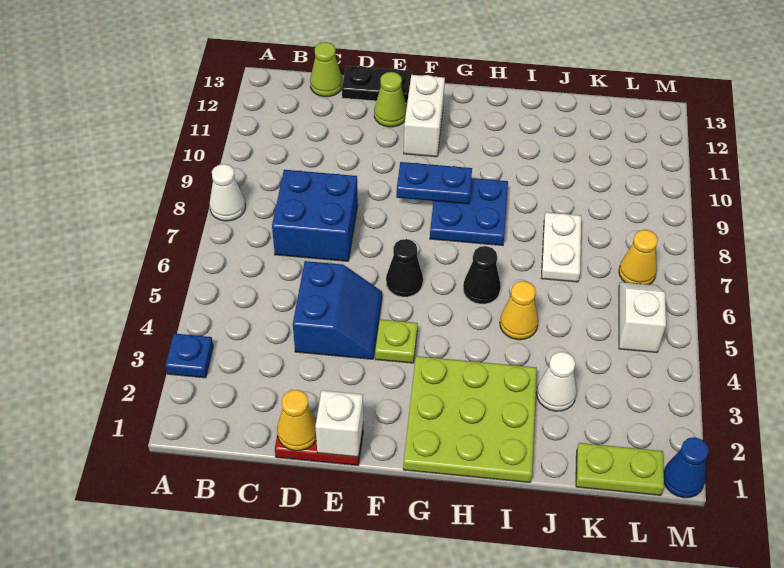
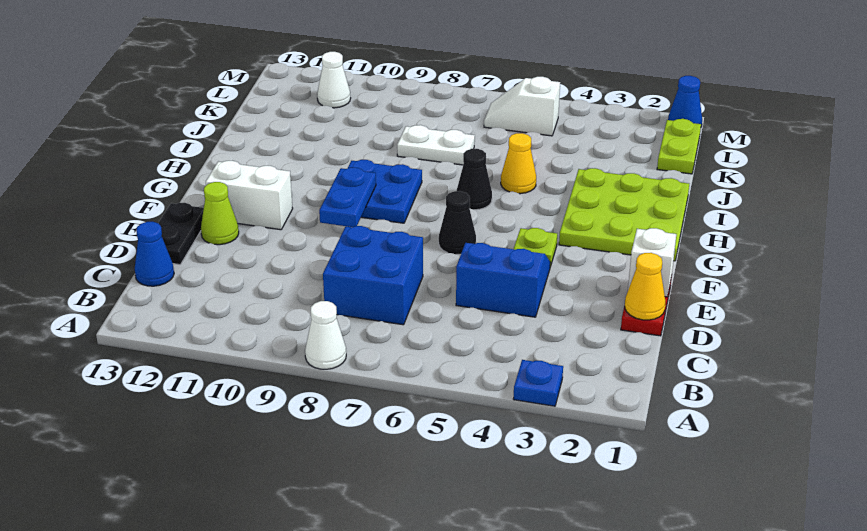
lime cone C13 level 1 -> blue cone C13 level 1
white cone J3 level 1 -> white cone L11 level 1
yellow cone L7 level 1 -> none

